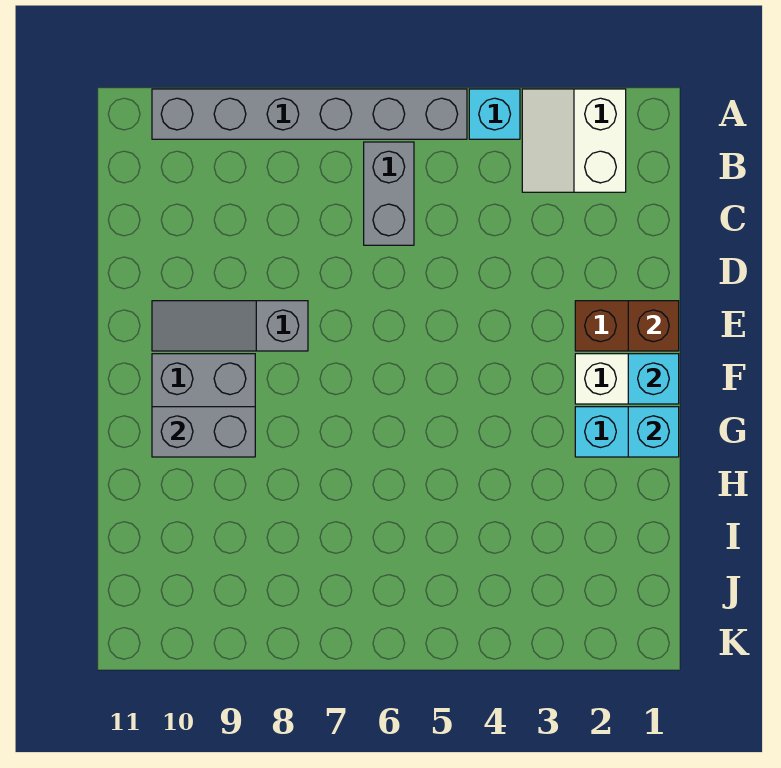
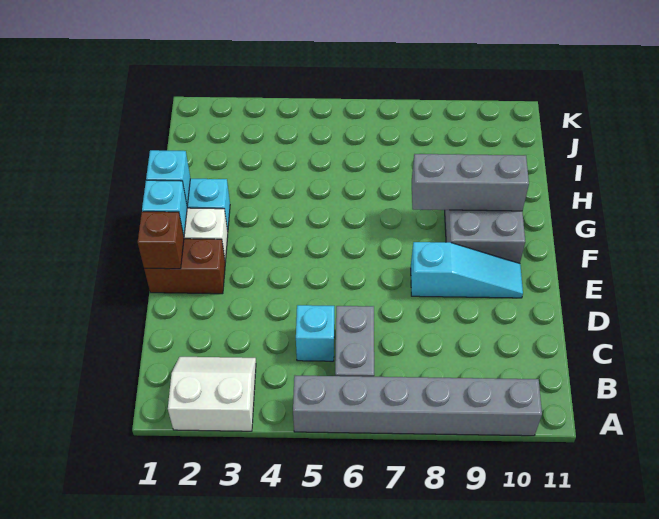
white slope A2:B3 level 1 top 2 -> white slope A2:B3 level 1 top A
cyan brick A4 level 1 -> cyan brick C5 level 1
grey slope E8:E10 level 1 top 8 -> cyan slope E8:E10 level 1 top 8
grey brick G9:G10 level 2 -> grey brick G8:G10 level 2

